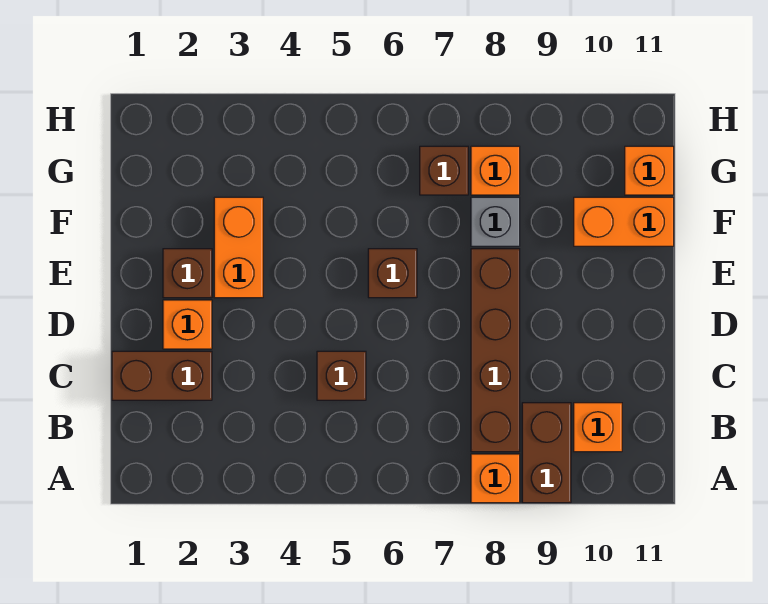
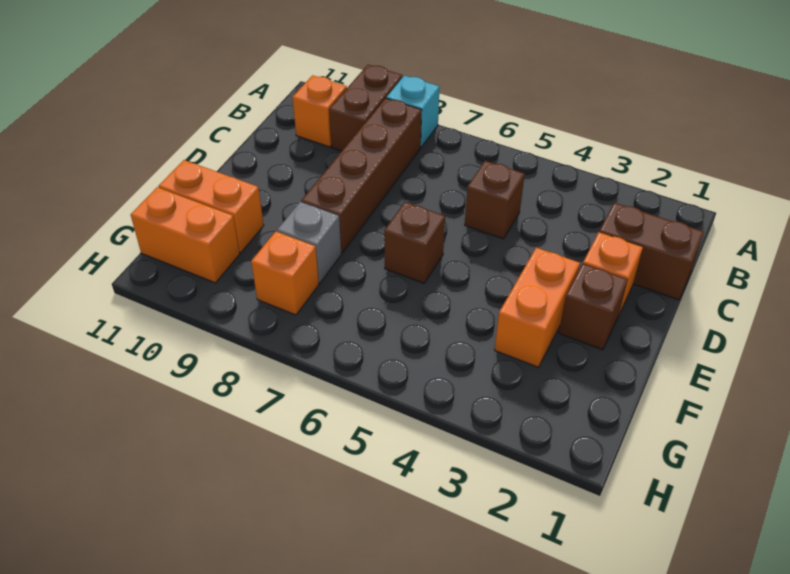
orange brick A8 level 1 -> cyan brick A8 level 1
brown brick G7 level 1 -> none
orange brick G11 level 1 -> orange brick G10:G11 level 1

